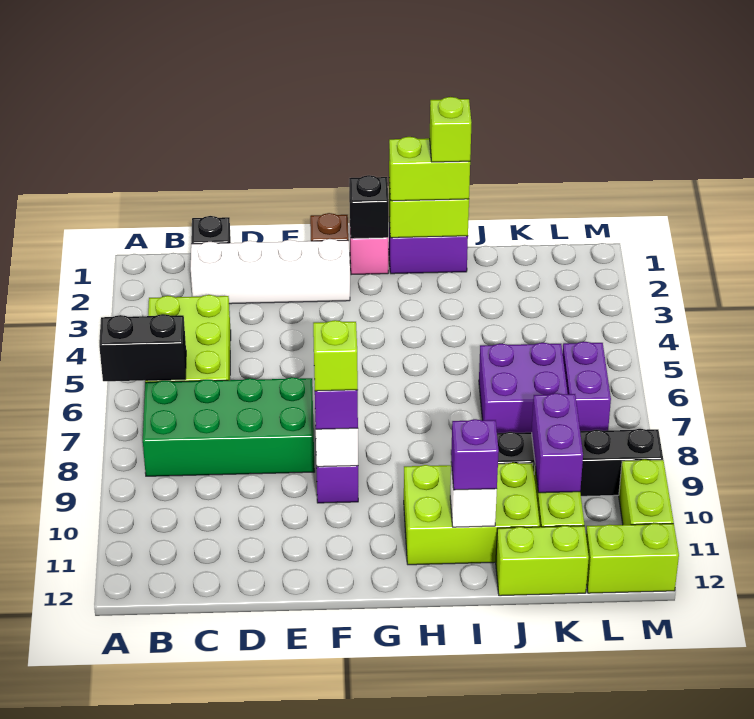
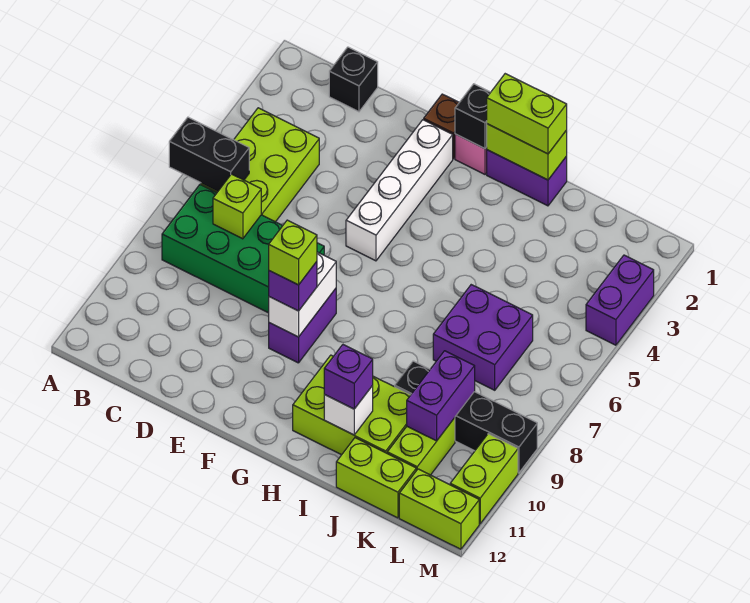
white brick C2:F2 level 1 -> white brick F2:F5 level 1
lime brick I1 level 4 -> lime brick C7 level 2
purple brick L6:L7 level 1 -> purple brick M3:M4 level 1

